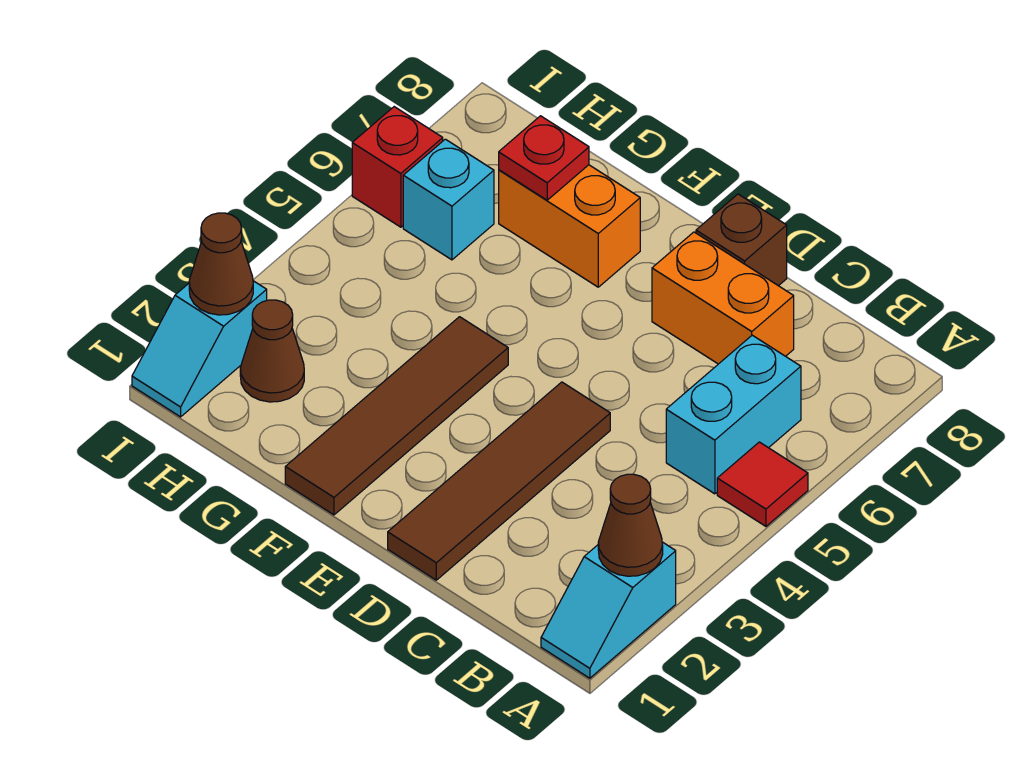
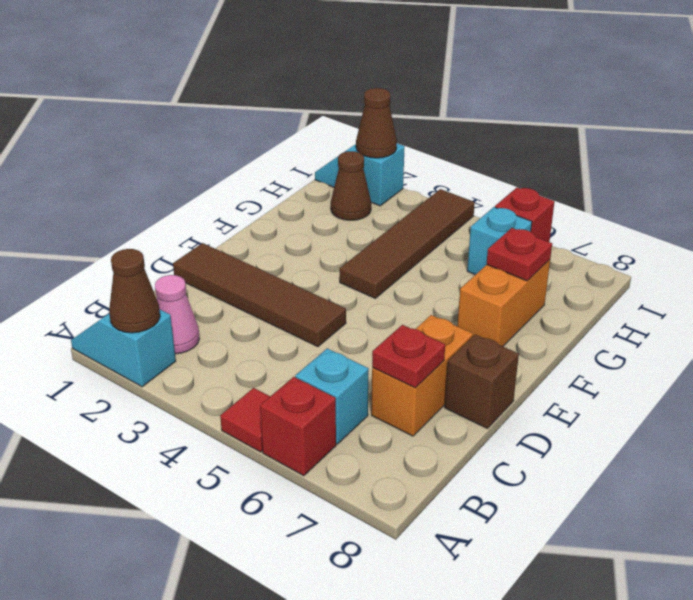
none -> red brick A6 level 1
none -> pink cone B2 level 1
cyan brick B5:B6 level 1 -> cyan brick B6 level 1
none -> red plate C7 level 2
brown tile F1:F4 level 1 -> brown tile F4:I4 level 1

